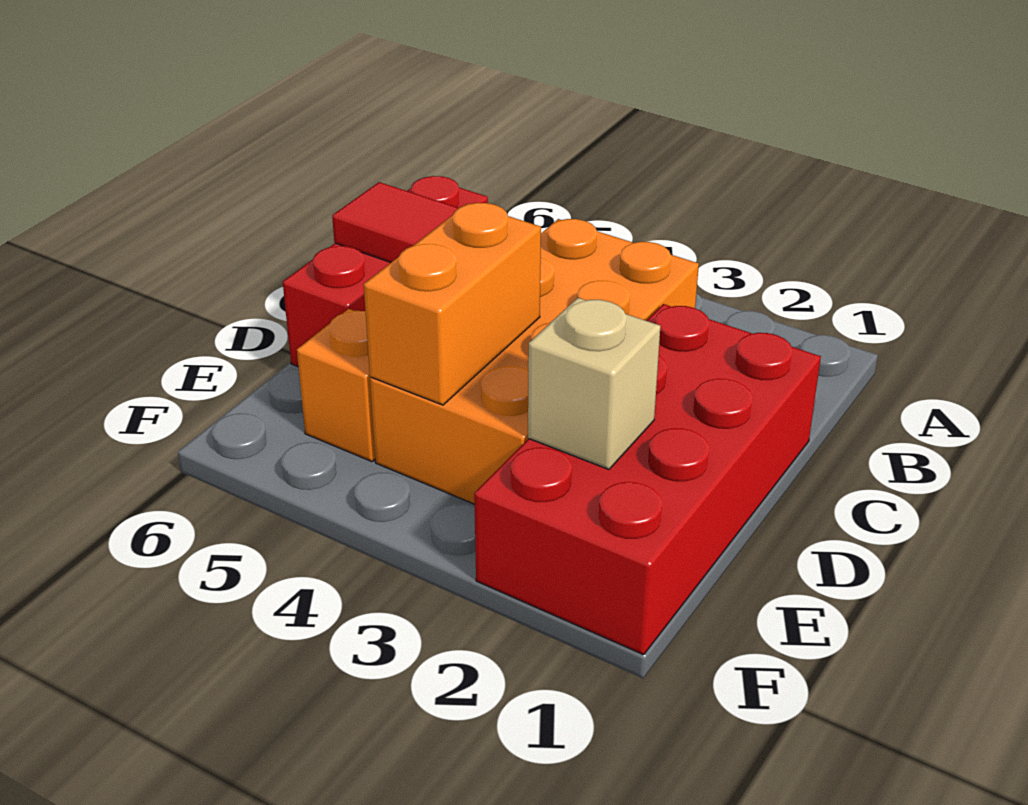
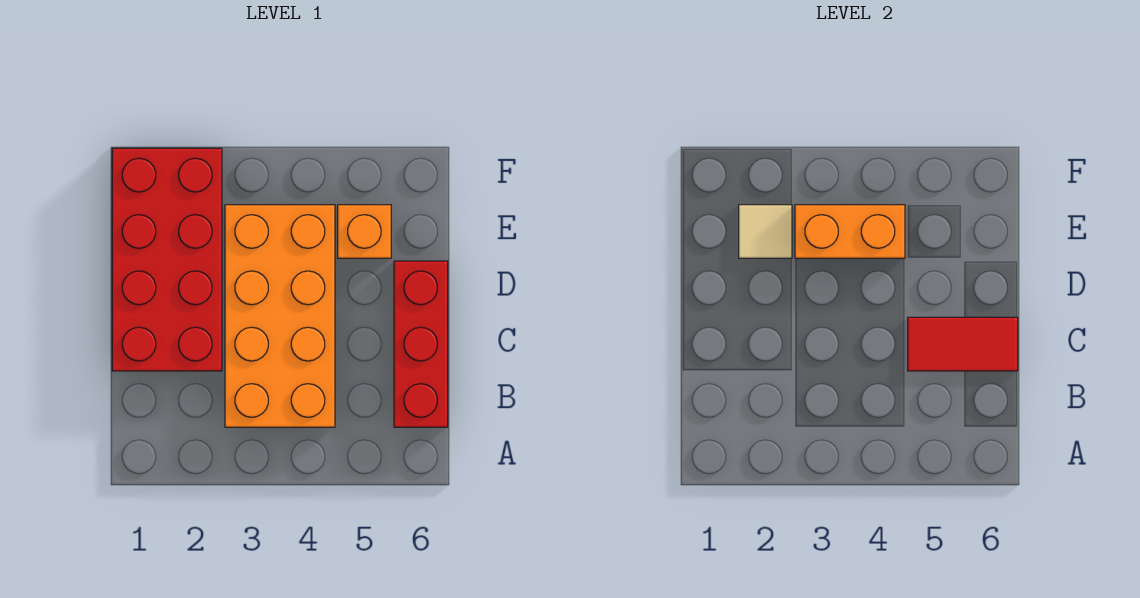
orange brick D4:E4 level 2 -> orange brick E3:E4 level 2
tan brick E2 level 2 -> tan tile E2 level 2

